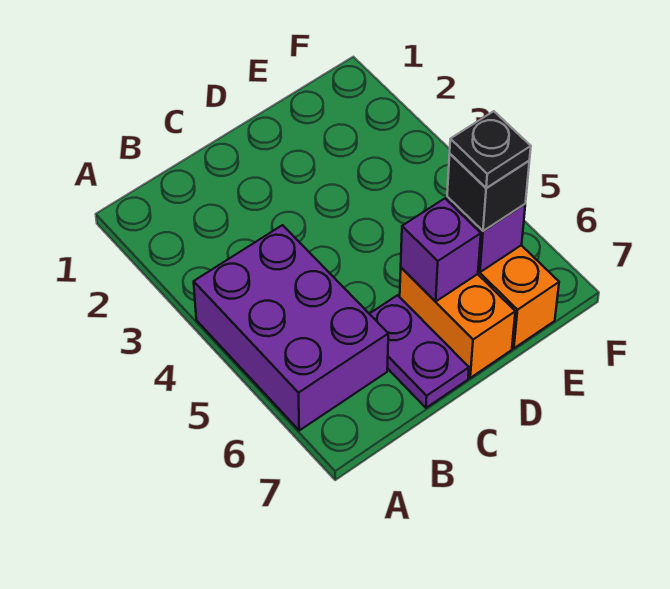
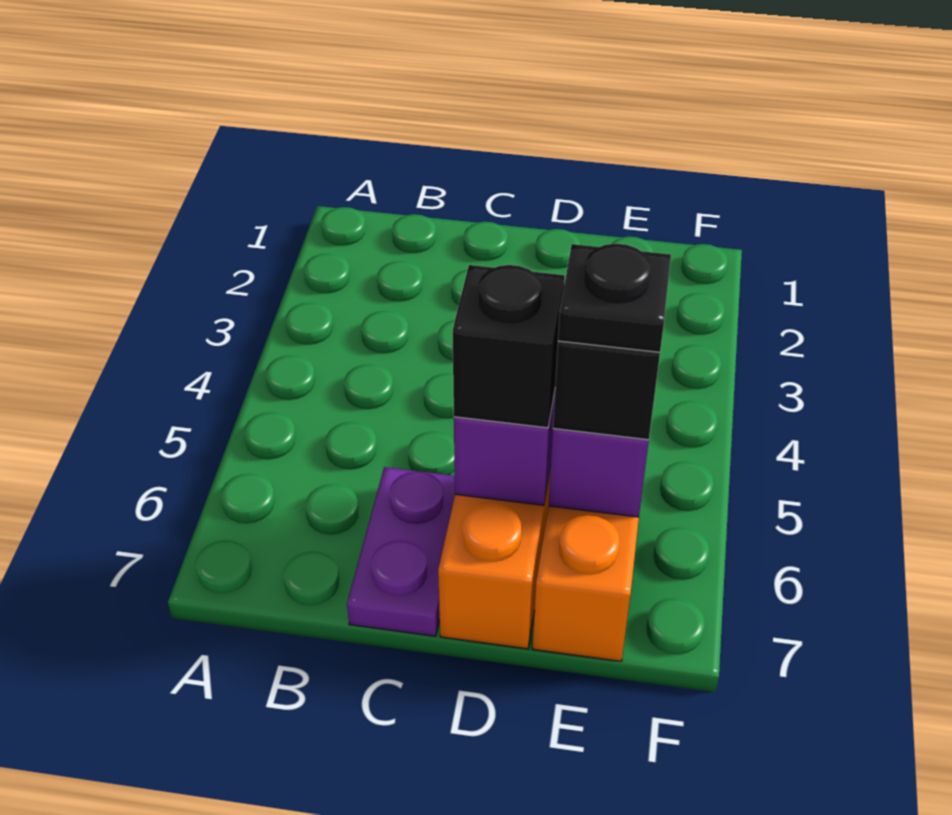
purple brick A4:B6 level 1 -> none
none -> black brick D6 level 3

